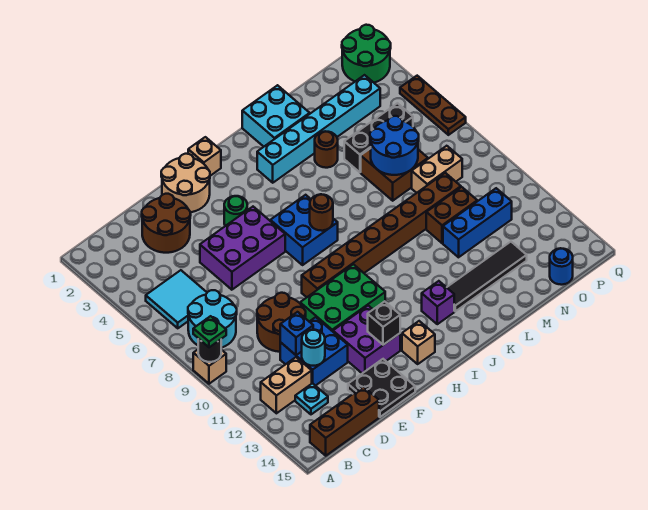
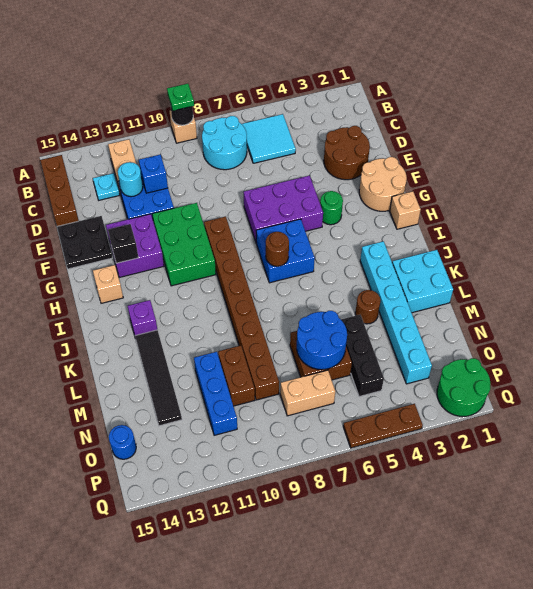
brown round brick D9:E10 level 1 -> none
purple brick E5:G6 level 1 -> purple brick F5:G7 level 1
tan brick N8:O8 level 1 -> tan brick O7:O8 level 1

